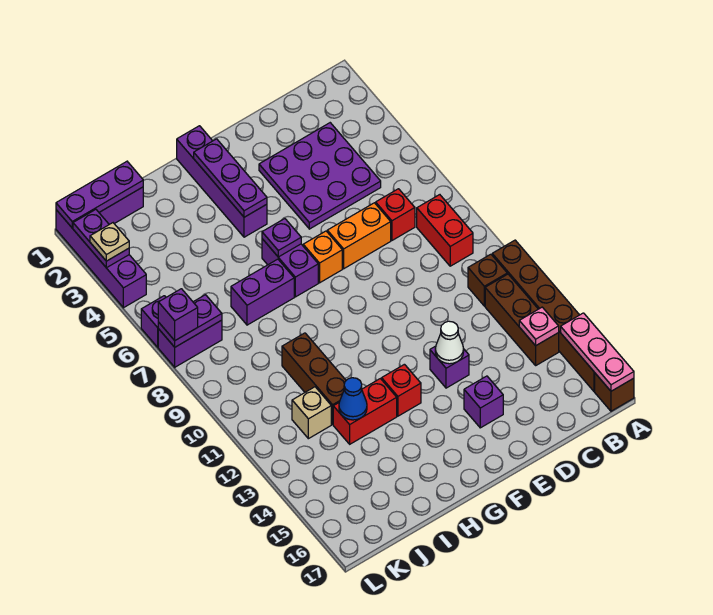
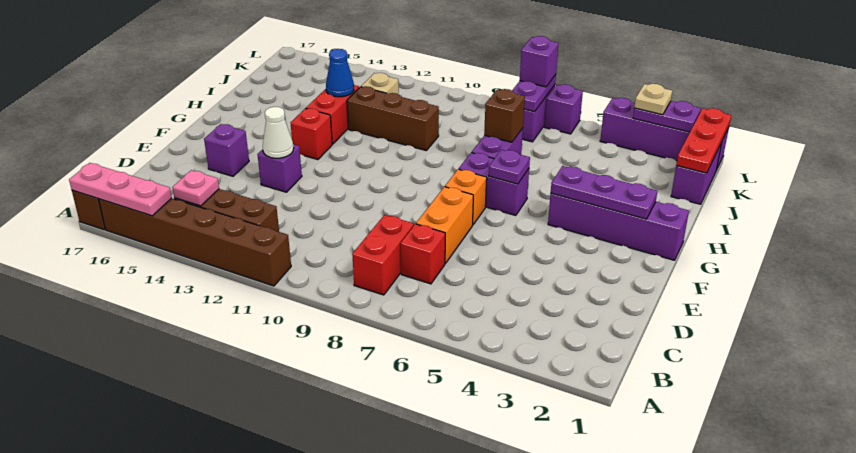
red brick B8:B9 level 1 -> red brick B8:C8 level 1
brown brick B11 level 1 -> brown brick I7 level 2
purple plate C3:E5 level 1 -> none
purple plate J1:L1 level 2 -> red plate J1:L1 level 2

